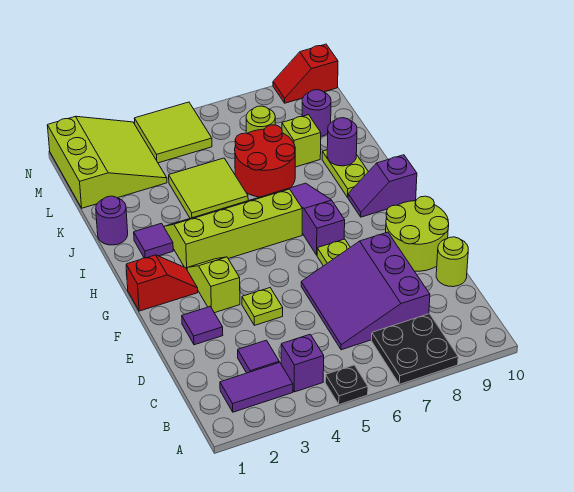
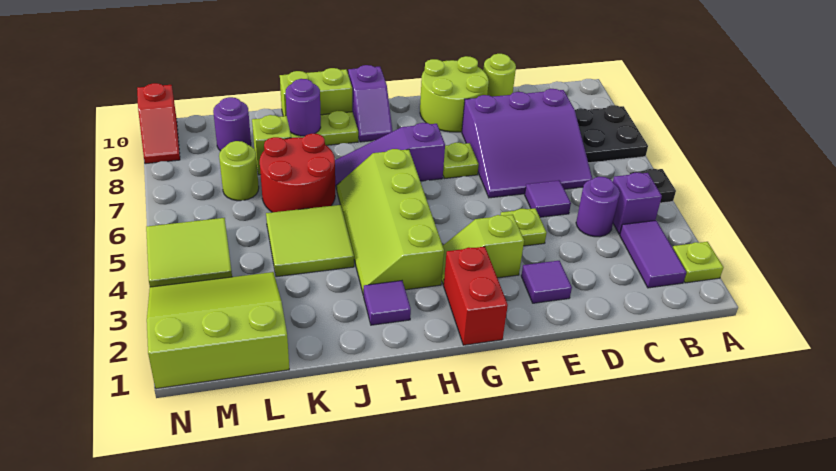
none -> lime plate A2 level 1
purple tile C3 level 1 -> purple tile D5 level 1
red slope G1:G2 level 1 top 1 -> red brick G1:G2 level 1
none -> lime brick I10:J10 level 1
purple round brick J1 level 1 -> purple round brick C4 level 1

